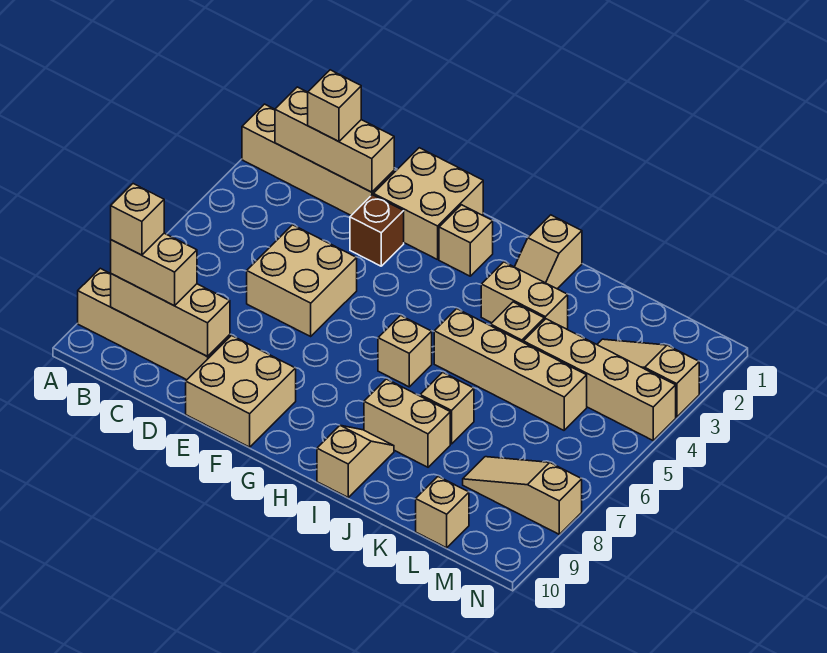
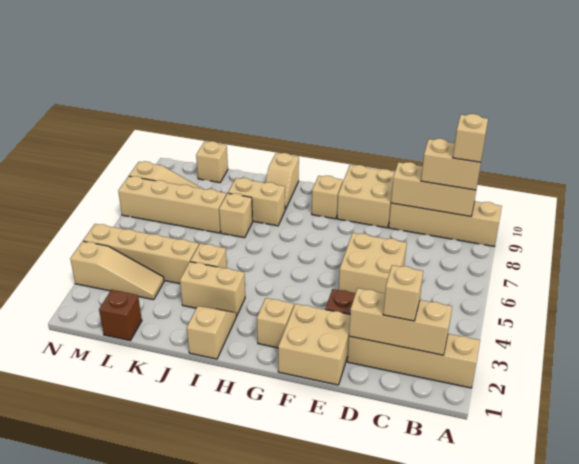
tan brick H6 level 1 -> tan brick G9 level 1
tan brick I5:L5 level 1 -> tan brick K7:N7 level 1
none -> brown brick L1 level 1

